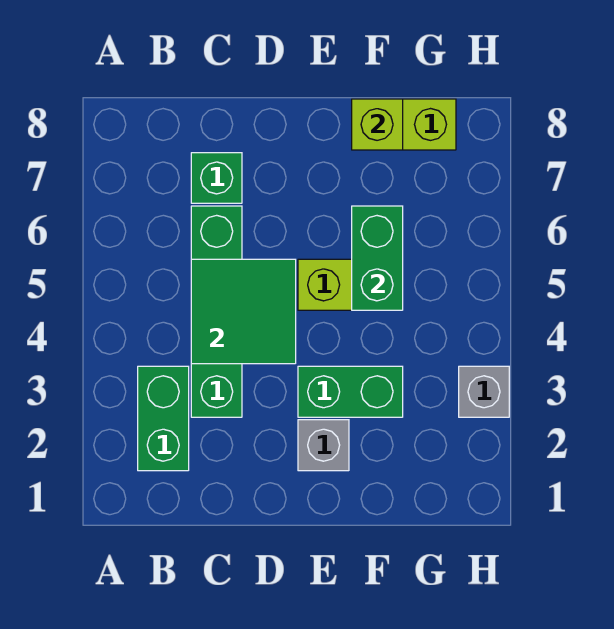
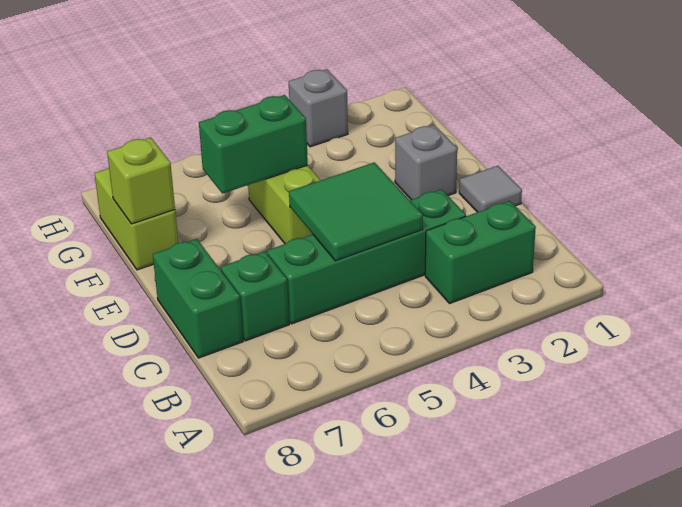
none -> grey tile D1 level 1
green brick E3:F3 level 1 -> green brick C8:D8 level 1

